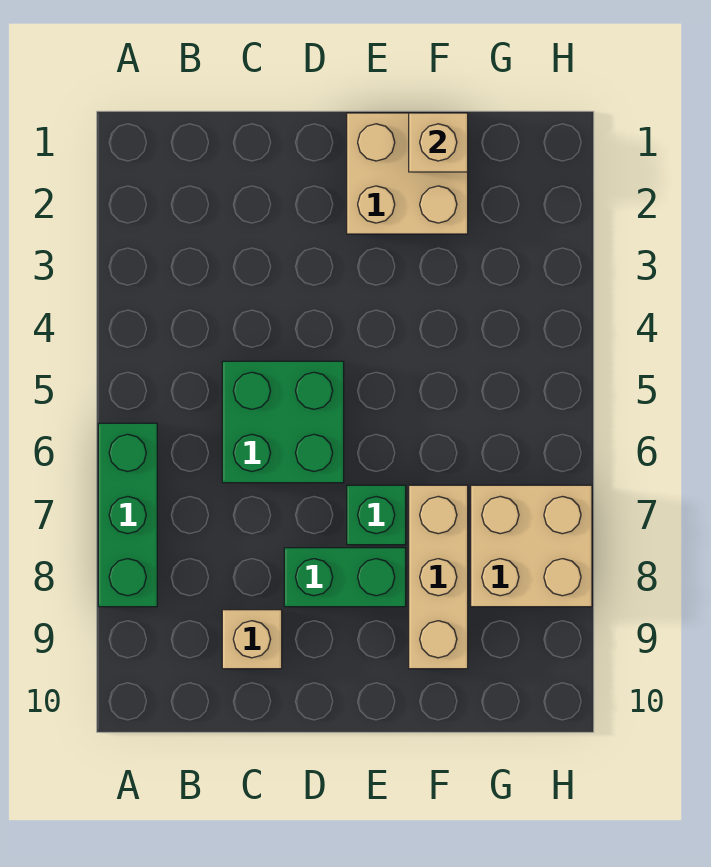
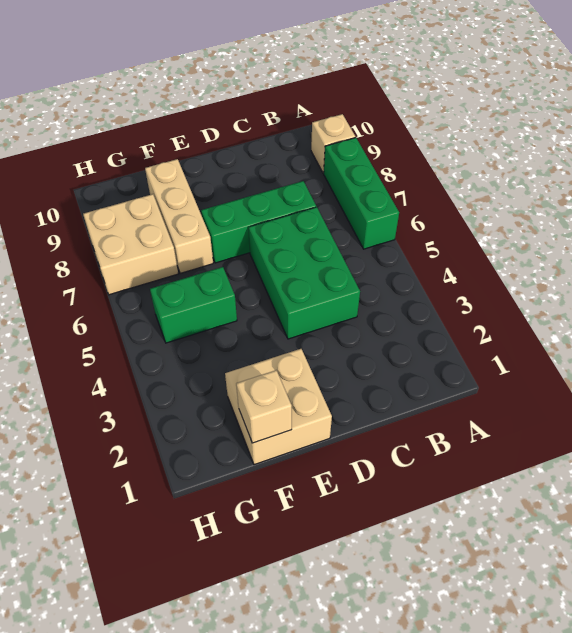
green brick C5:D6 level 1 -> green brick C4:D6 level 1
tan brick C9 level 1 -> tan brick A9 level 1
green brick D8:E8 level 1 -> green brick F5:G5 level 1
green brick E7 level 1 -> green brick C7:E7 level 1

